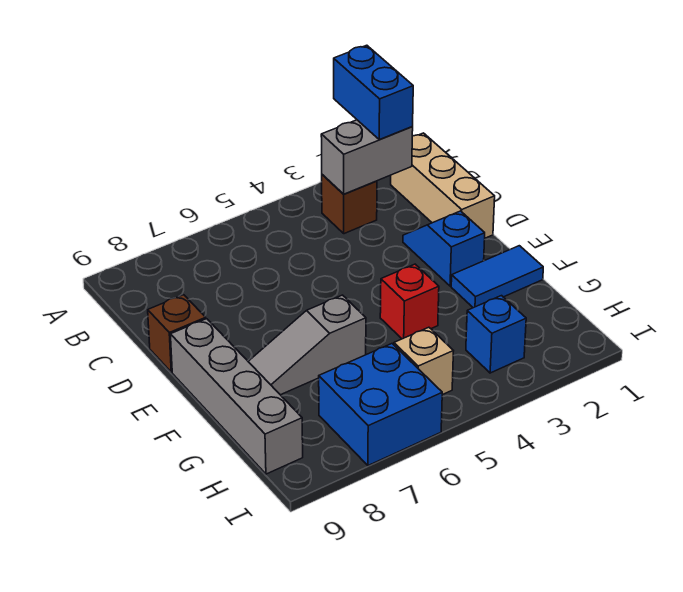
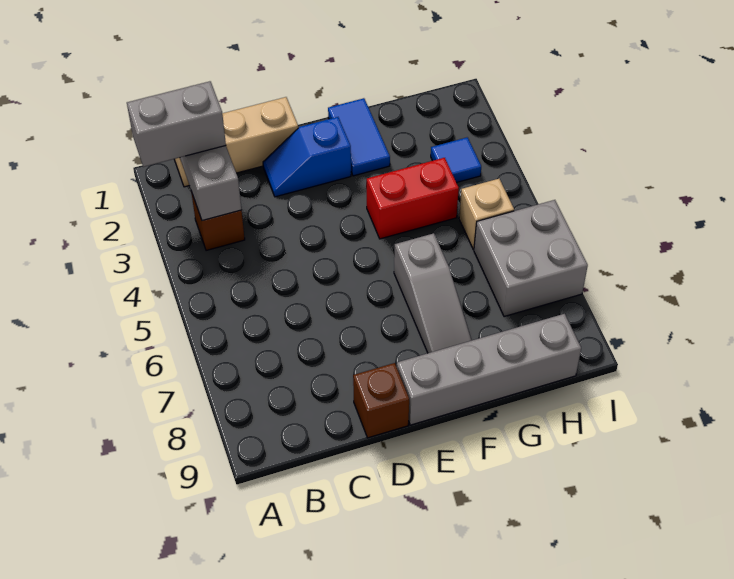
blue brick A2:B2 level 3 -> grey brick A2:B2 level 3
red brick F4 level 1 -> red brick F4:G4 level 1
blue brick H3 level 1 -> blue tile H3 level 1
blue brick H6:I7 level 1 -> grey brick H6:I7 level 1

